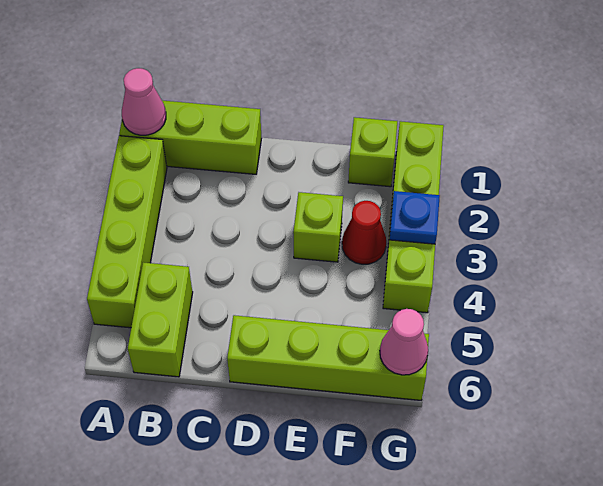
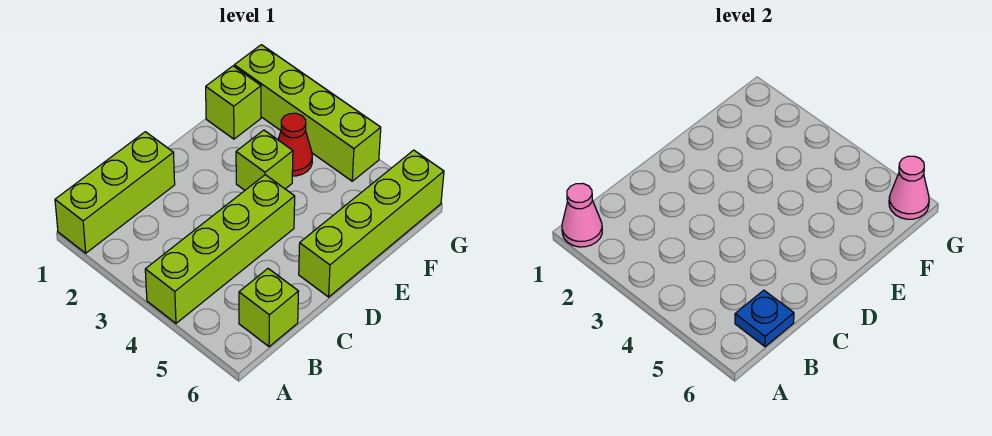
lime brick A2:A5 level 1 -> lime brick A4:D4 level 1
lime brick B5:B6 level 1 -> lime brick B6 level 1
blue plate G3 level 2 -> blue plate B6 level 2

